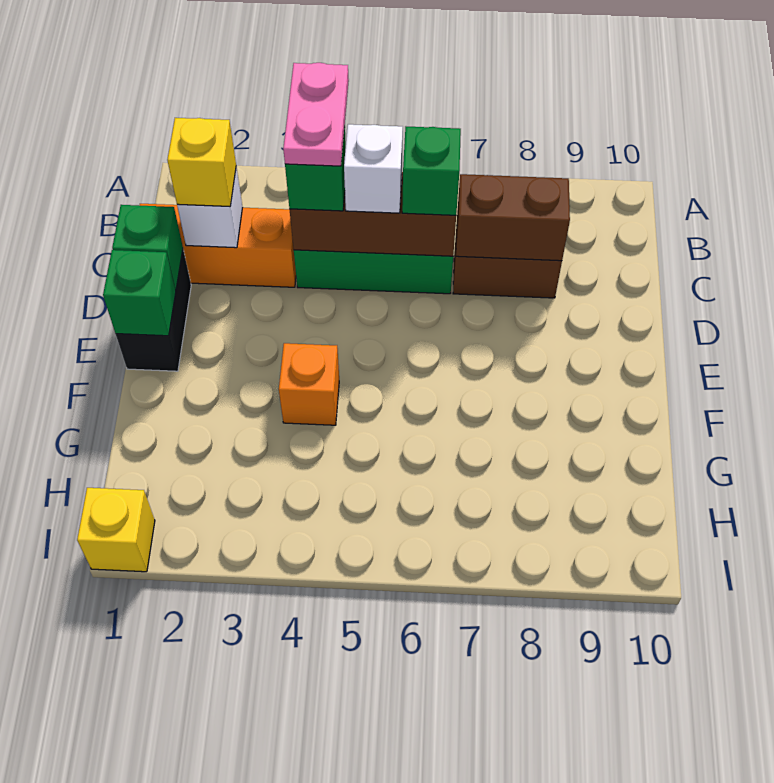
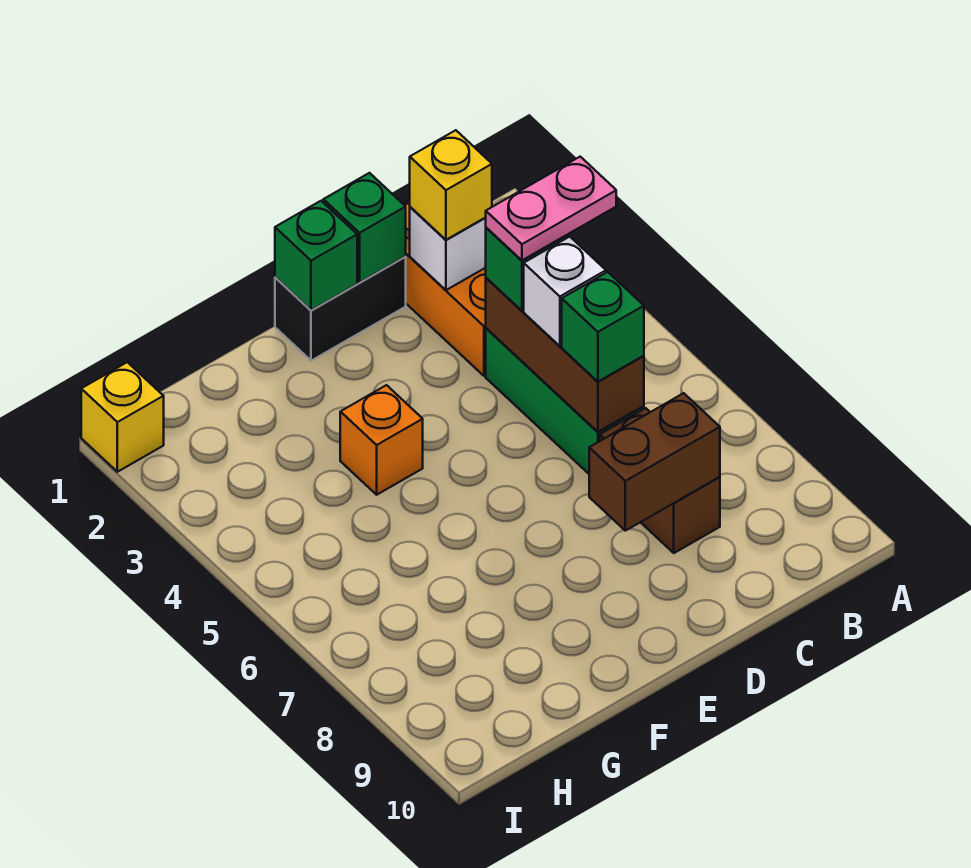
brown brick C7:C8 level 2 -> brown brick C8:D8 level 2

